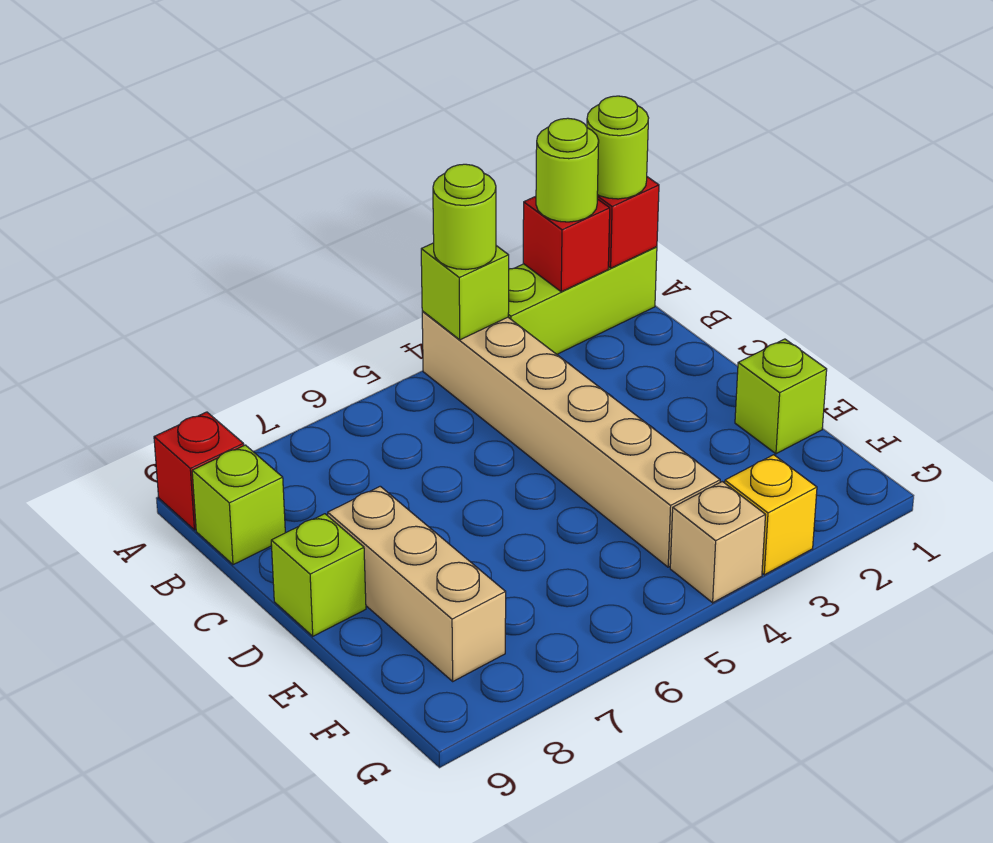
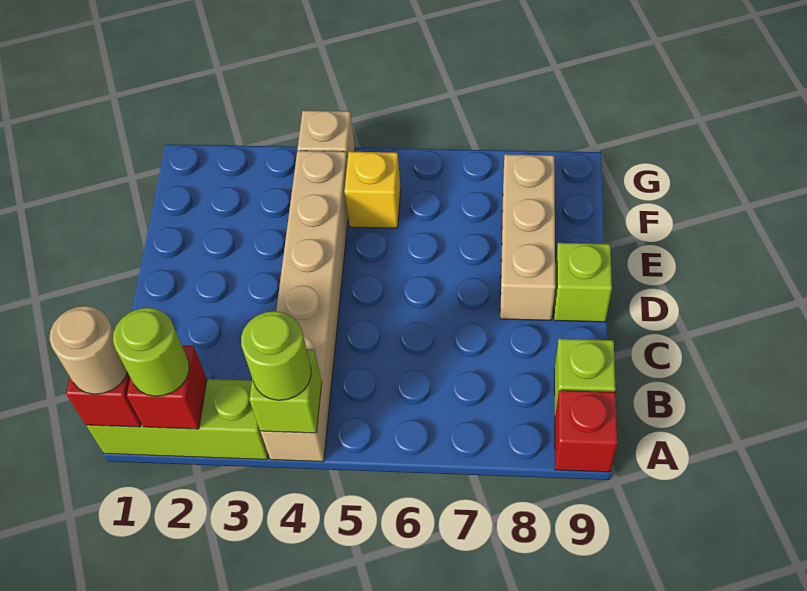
lime round brick A1 level 3 -> tan round brick A1 level 3
lime brick E1 level 1 -> none
yellow brick G3 level 1 -> yellow brick F5 level 1

